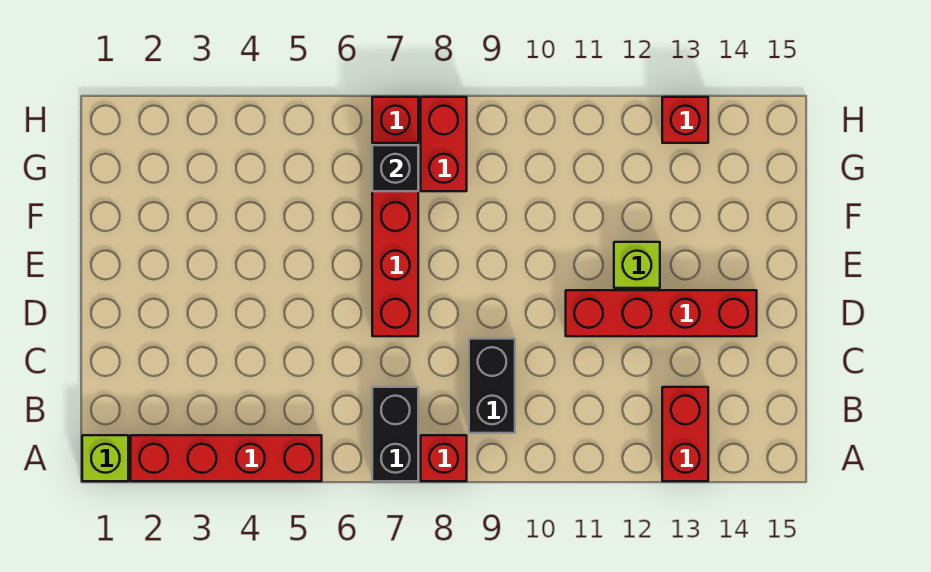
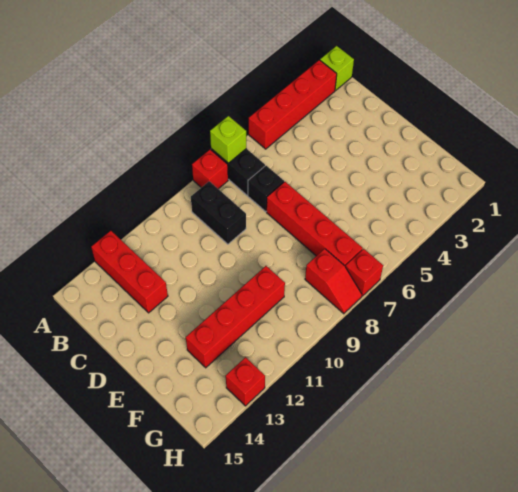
red brick A13:B13 level 1 -> red brick A13:C13 level 1
red brick D11:D14 level 1 -> red brick F10:F13 level 1
lime brick E12 level 1 -> lime brick A7 level 2
black brick G7 level 2 -> black brick C7 level 1
red brick G8:H8 level 1 -> red slope G8:H8 level 1 top G

